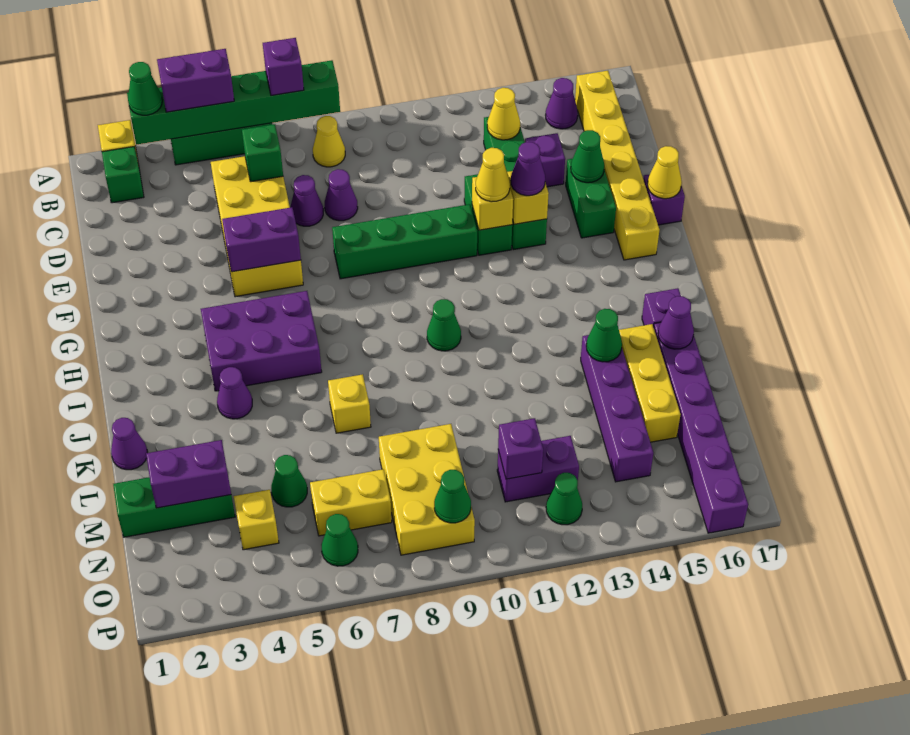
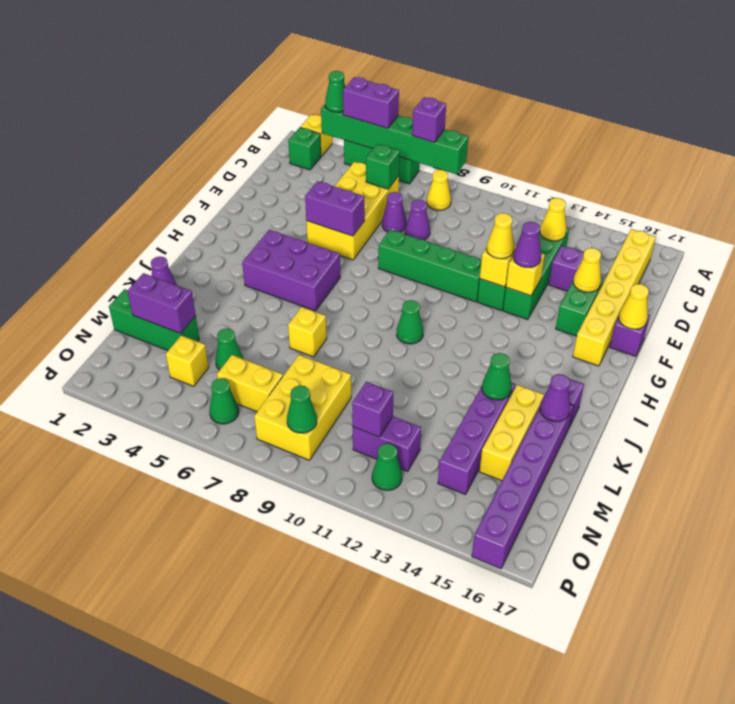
purple cone B15 level 1 -> none
green cone E15 level 2 -> yellow cone E15 level 2
purple cone J4 level 1 -> none

